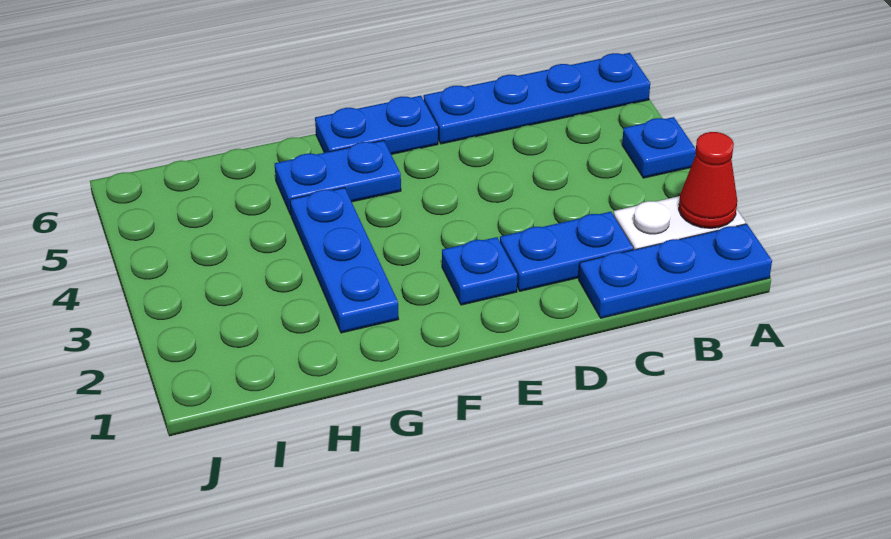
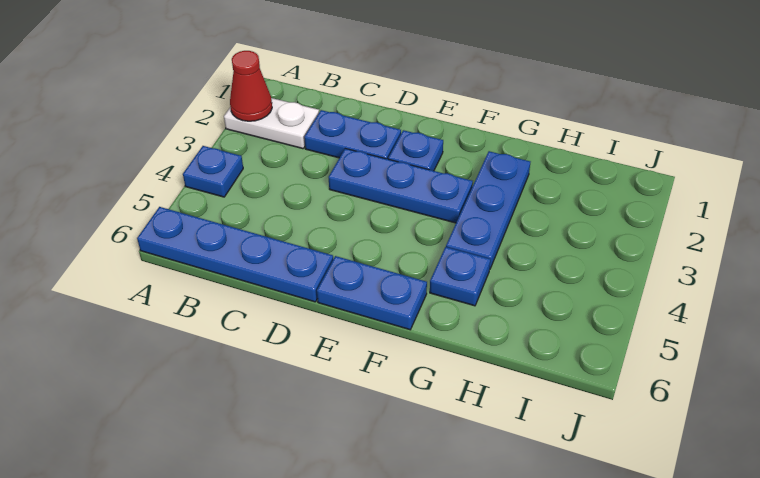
blue plate A1:C1 level 1 -> blue plate D3:F3 level 1
blue plate F5:G5 level 1 -> blue plate G5 level 1

